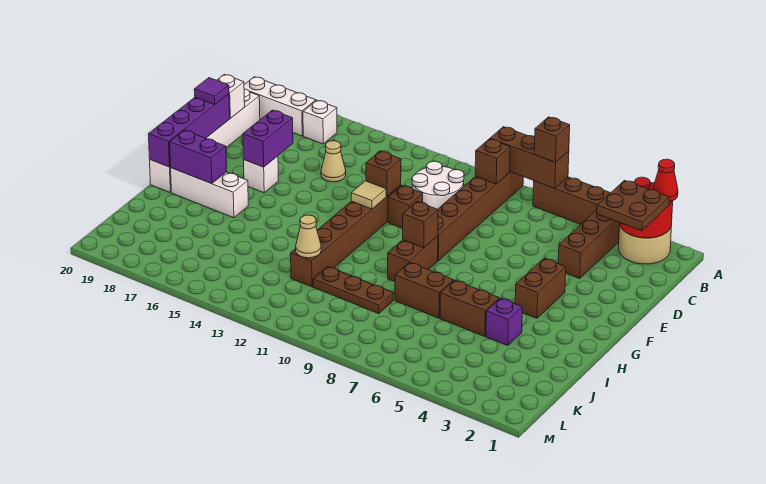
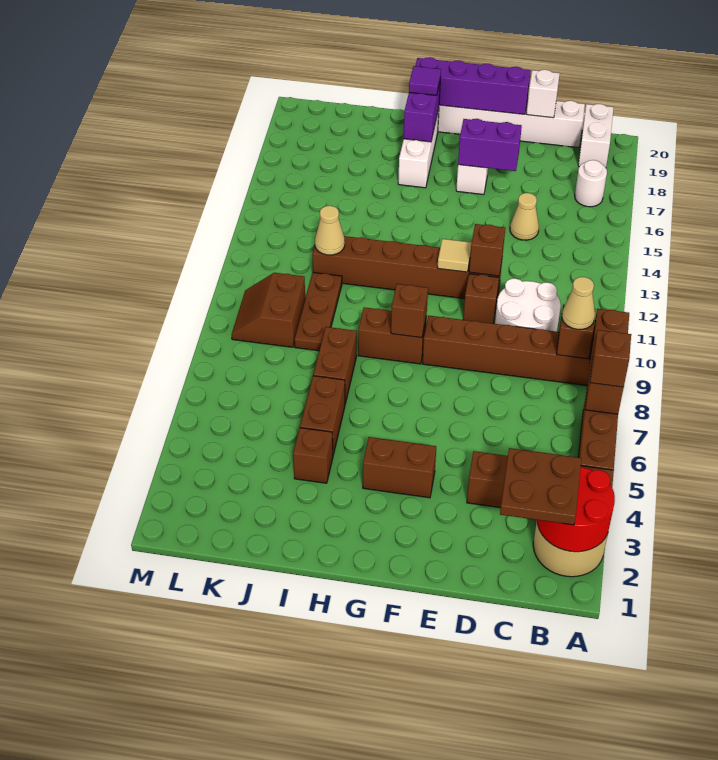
red cone A2 level 3 -> none
none -> tan cone B9 level 3
white brick B17 level 1 -> white round brick B17 level 1
white brick B18:B20 level 1 -> white brick B19:B20 level 1
purple tile E20 level 3 -> purple tile H19 level 3
purple brick I4 level 1 -> brown brick I4 level 1
none -> brown slope K9:L10 level 1 top K

